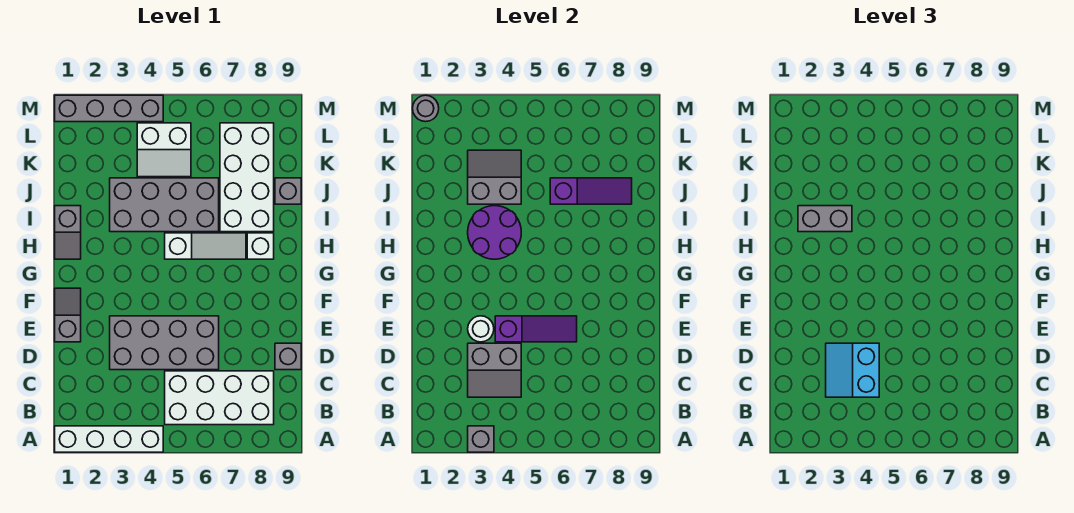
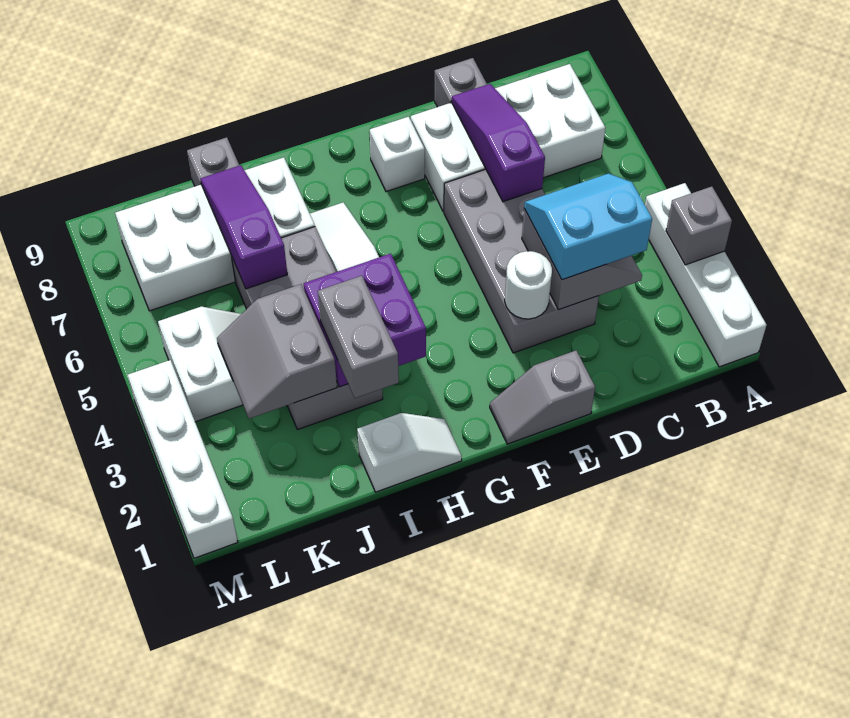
white brick B5:C8 level 1 -> white brick B7:E8 level 1
cyan slope C3:D4 level 3 top 4 -> cyan slope C3:D4 level 3 top 3
purple slope E4:E6 level 2 top 4 -> purple slope D6:D8 level 2 top 6
grey slope H1:I1 level 1 top I -> white slope H1:I1 level 1 top I
purple round brick H3:I4 level 2 -> purple brick H3:I4 level 2
white brick H8 level 1 -> white brick F8 level 1
grey brick M1:M4 level 1 -> white brick M1:M4 level 1
grey round brick M1 level 2 -> none

